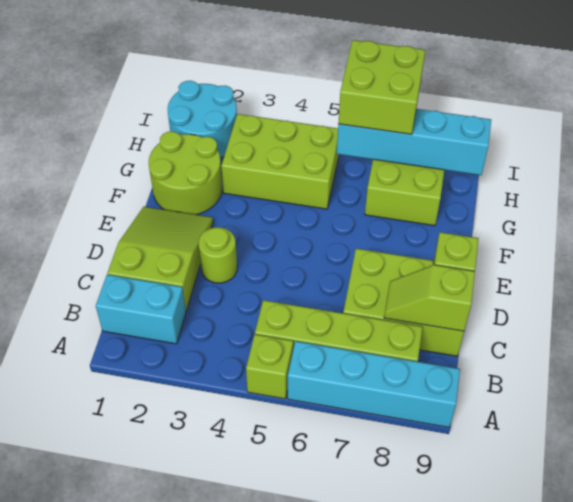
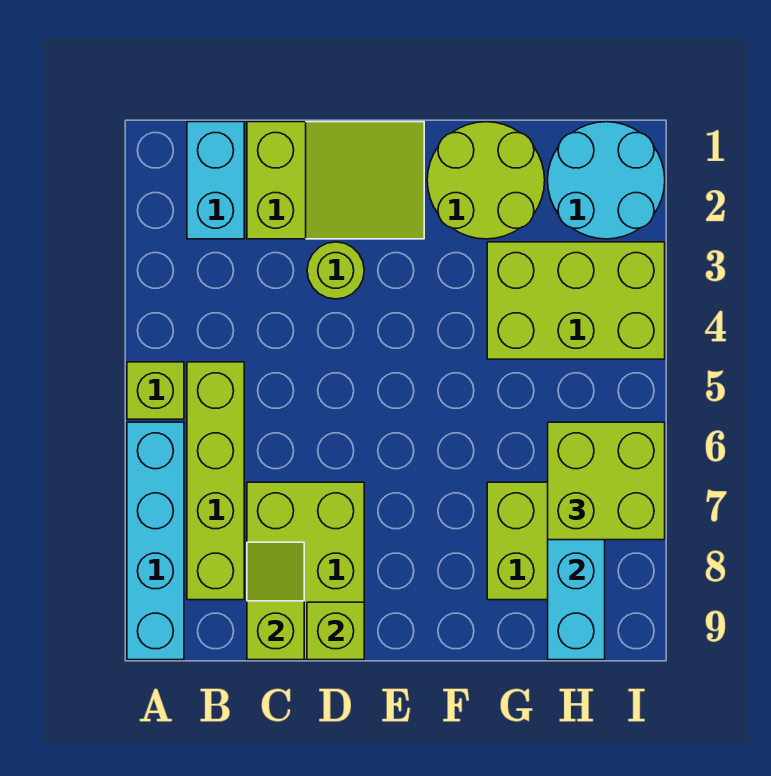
lime brick G3:H5 level 1 -> lime brick G3:I4 level 1

